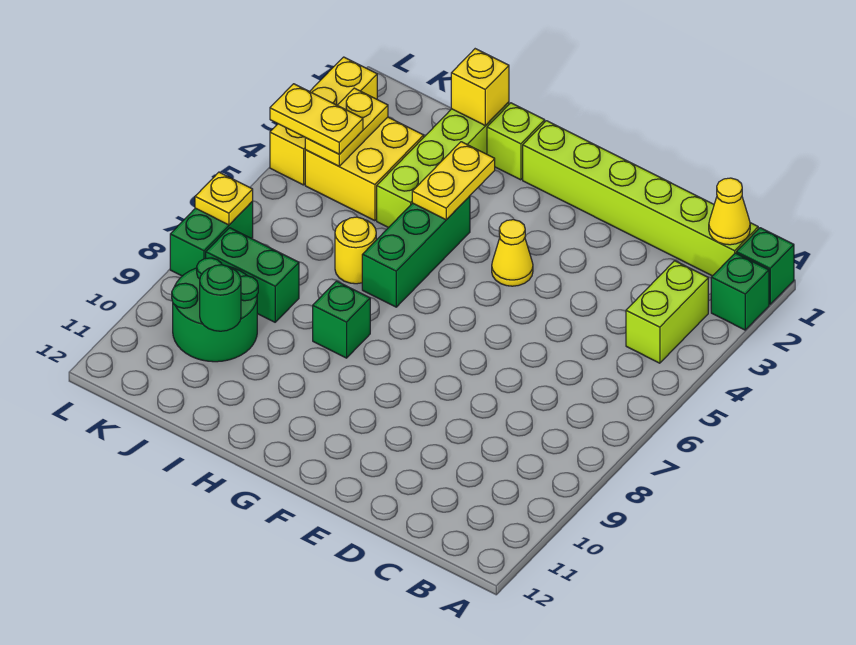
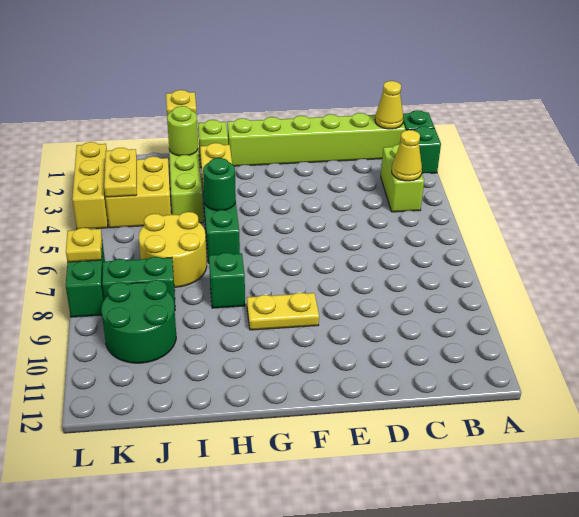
yellow cone F4 level 1 -> yellow cone B4 level 2
none -> lime round brick I2 level 2
yellow round brick I6 level 1 -> yellow round brick I6:J7 level 1
green round brick J10 level 2 -> green round brick H5 level 2
yellow plate K4:L4 level 3 -> yellow plate F9:G9 level 1

